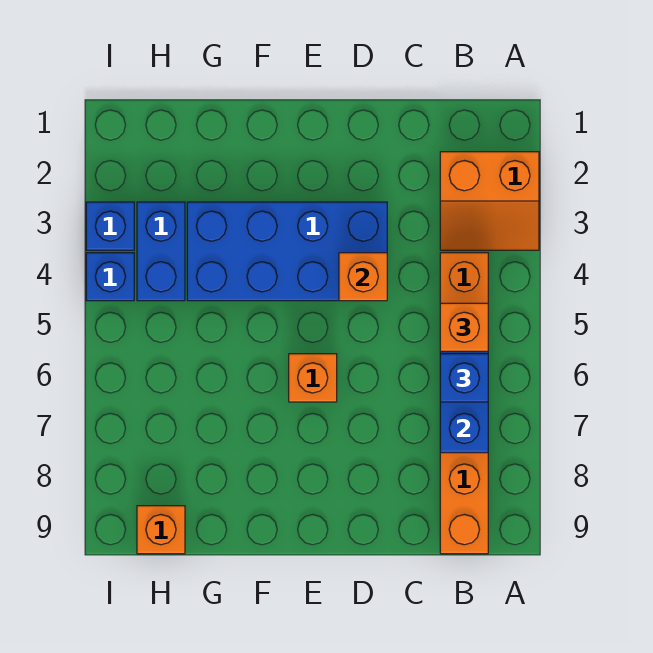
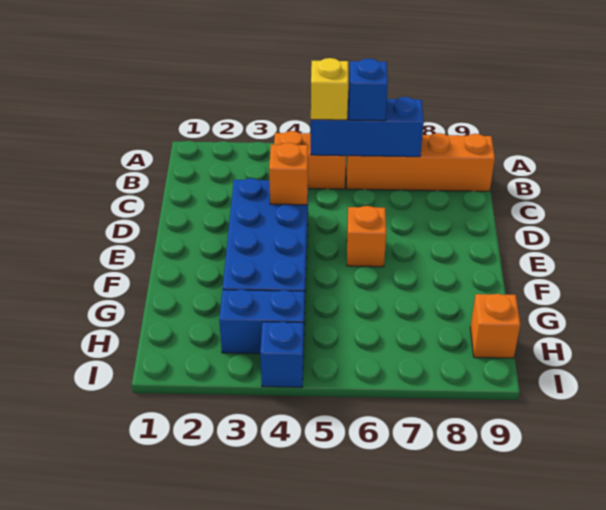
orange slope A2:B3 level 1 top 2 -> none
orange brick B5 level 3 -> yellow brick B5 level 3
blue brick I3 level 1 -> none

